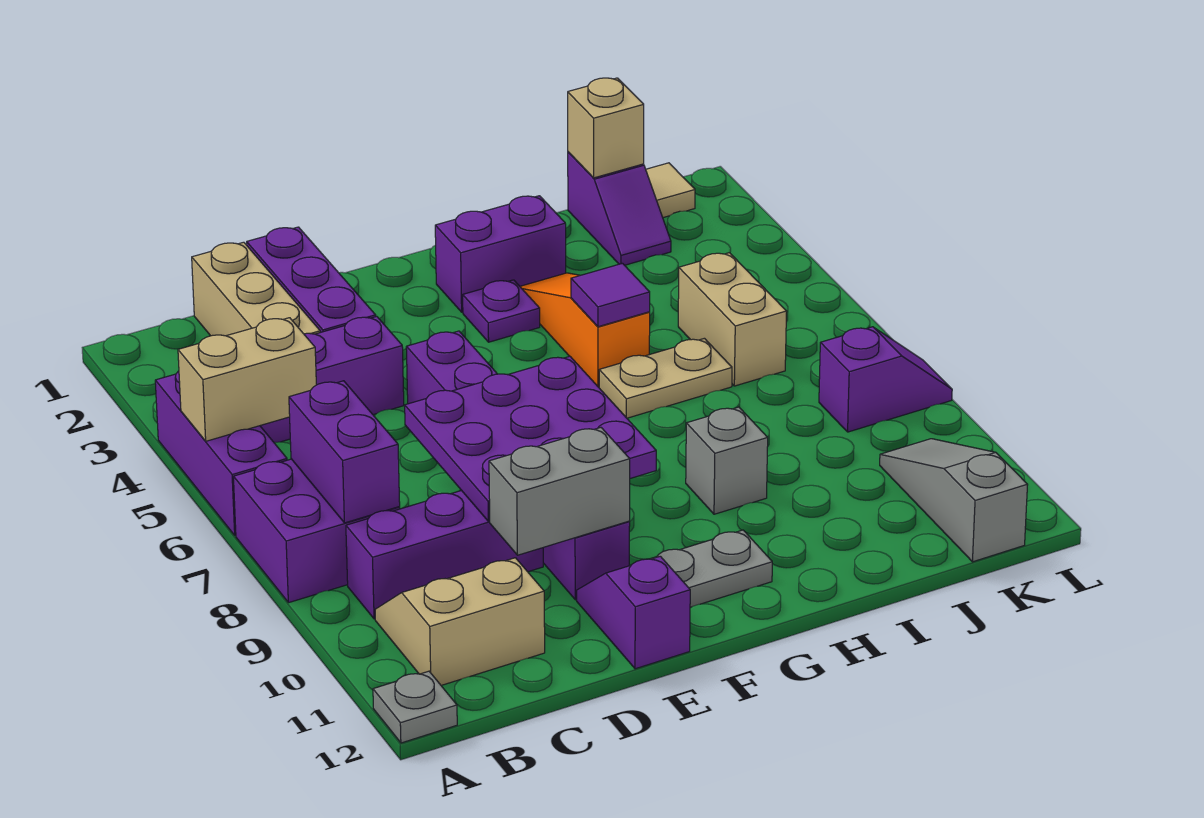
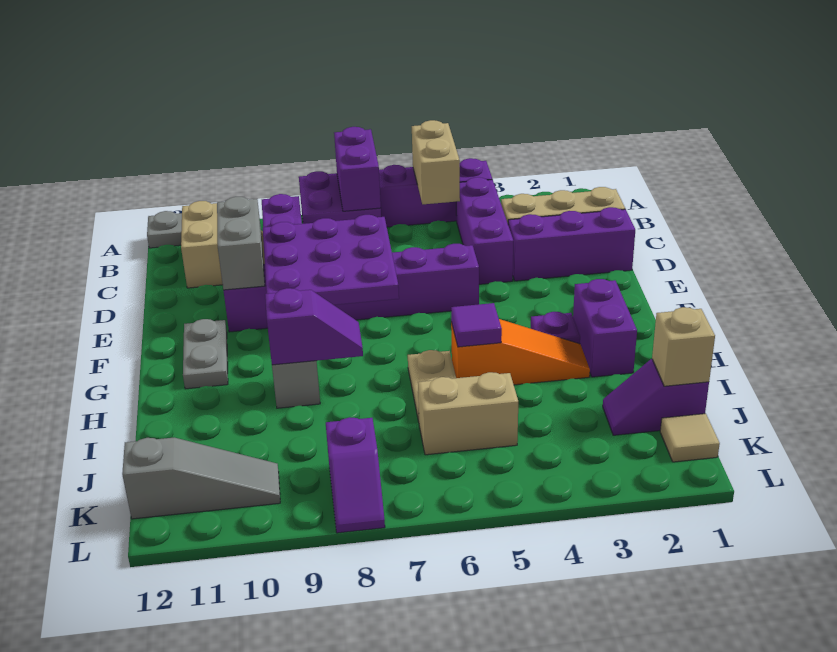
purple brick B7:B8 level 2 -> purple brick A7:B7 level 2
purple slope E11:E12 level 1 top 12 -> purple slope H8:H9 level 2 top 9

